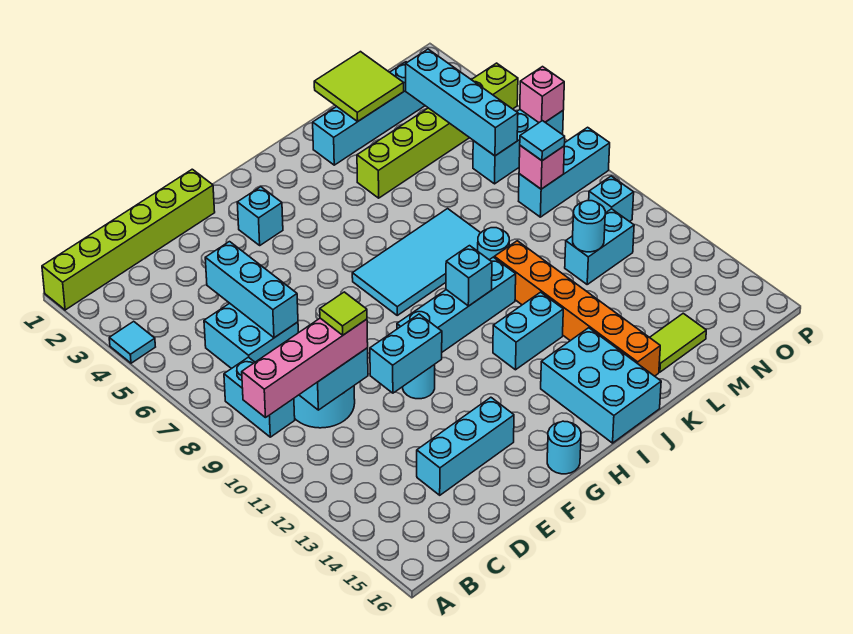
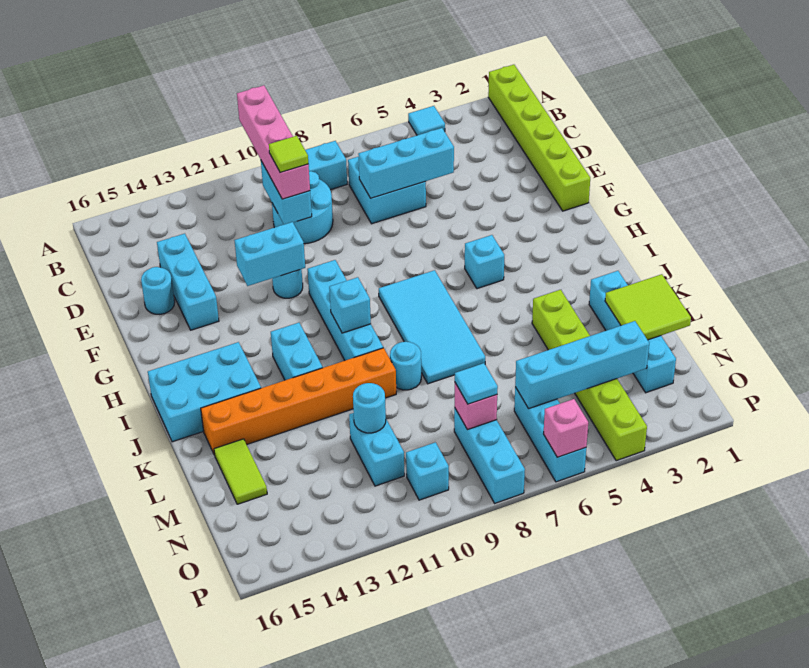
cyan brick E11:F11 level 2 -> cyan brick F11:F12 level 2
cyan brick G3 level 1 -> cyan brick H5 level 1
cyan round brick G16 level 1 -> cyan round brick E15 level 1

